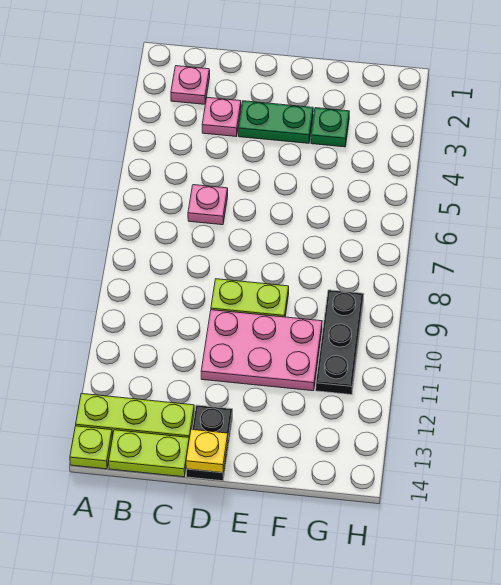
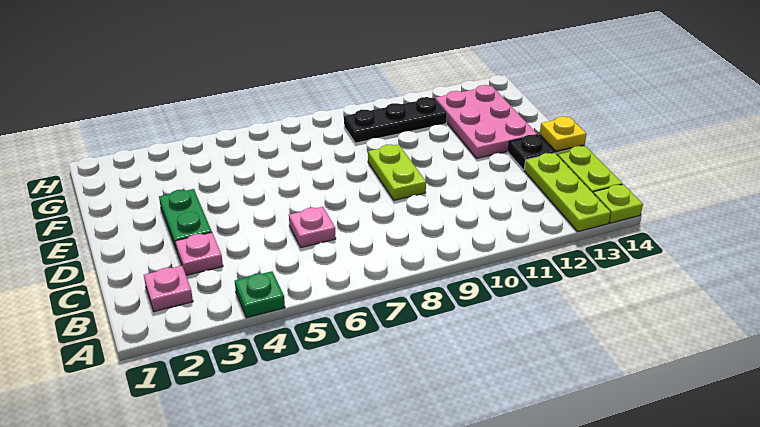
pink plate D10:F11 level 1 -> pink plate E12:G13 level 1
green plate F3 level 1 -> green plate A4 level 1

